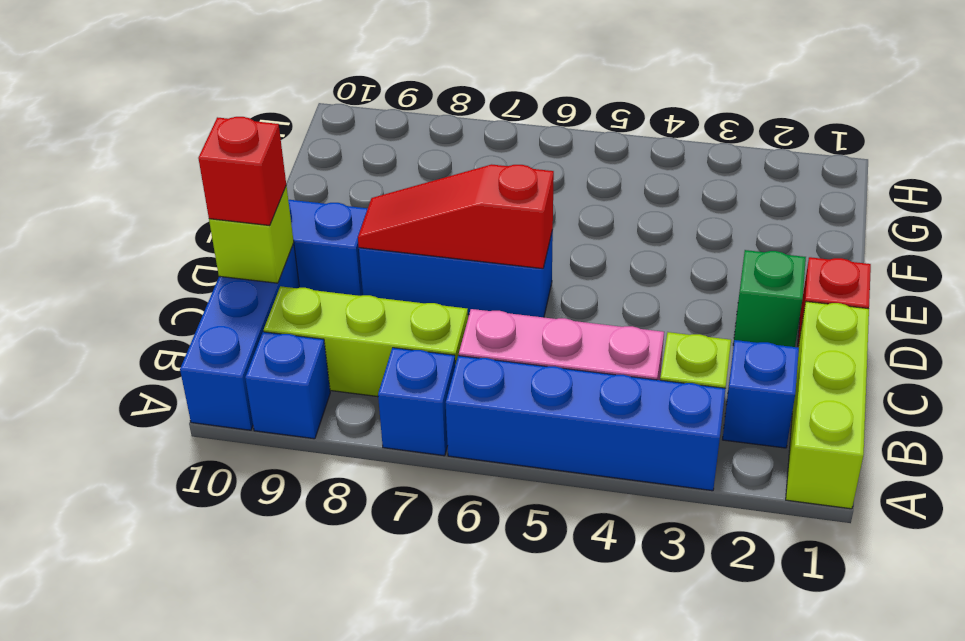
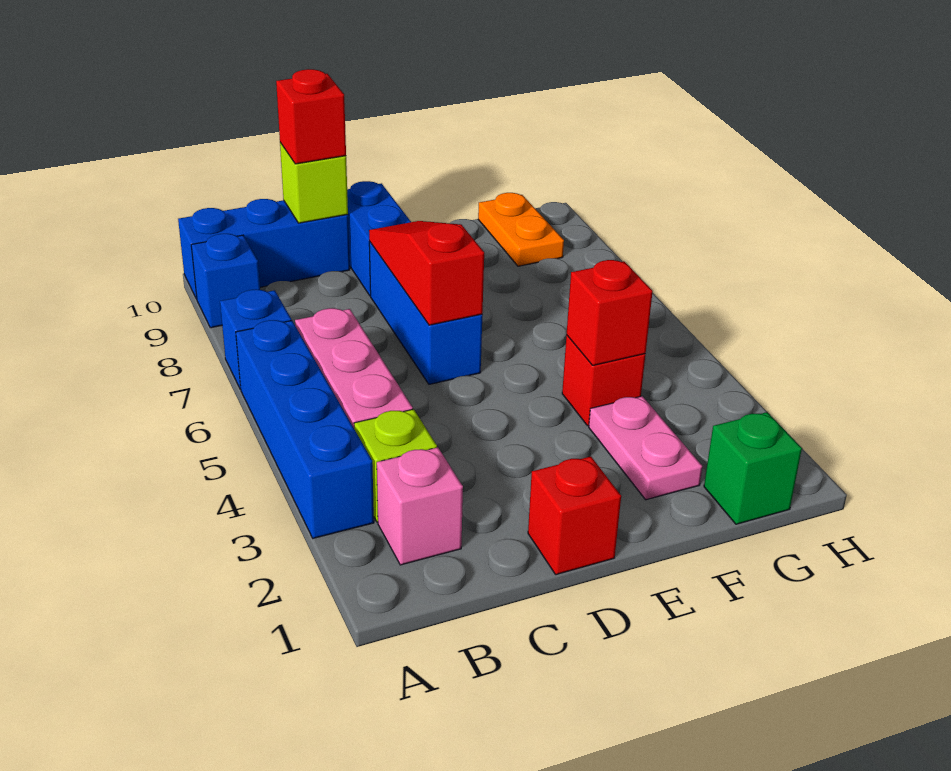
lime brick A1:C1 level 1 -> none
blue brick B2 level 1 -> pink brick B2 level 1
lime brick B7:B9 level 1 -> none
green brick D2 level 1 -> green brick G1 level 1
none -> pink plate F2:F3 level 1
none -> red brick F4 level 1
none -> red brick F4 level 2
none -> orange plate G9:G10 level 1

